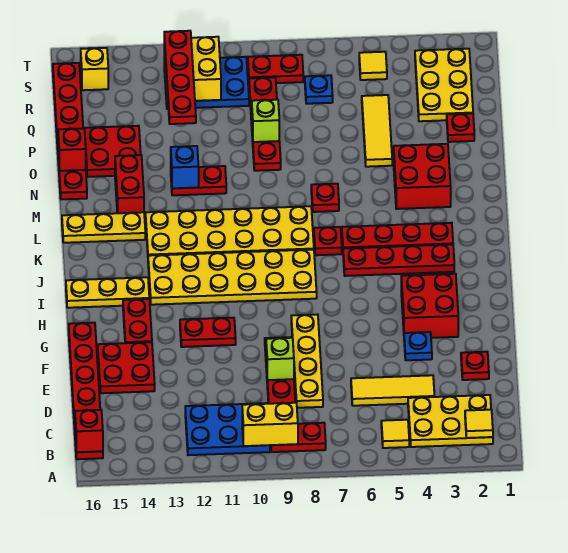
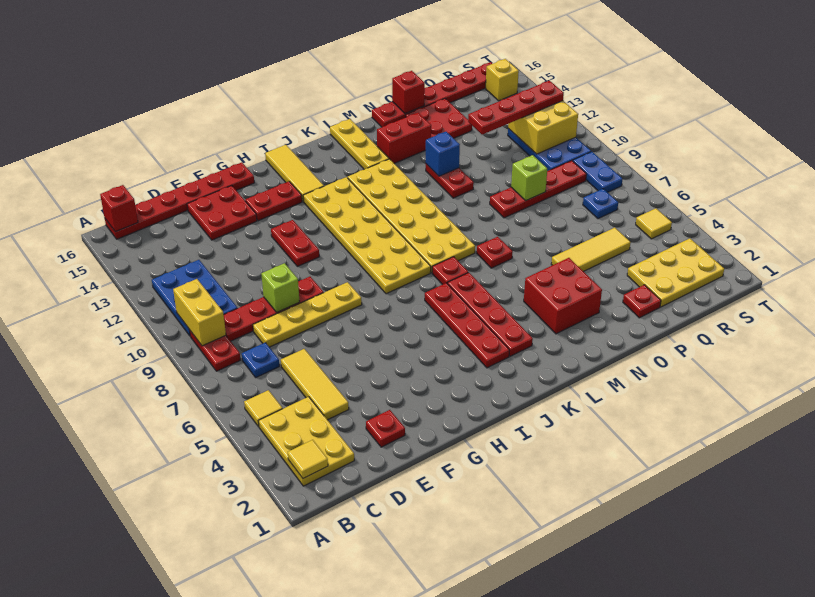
blue plate F4 level 1 -> blue plate C7 level 1
red brick G3:H4 level 1 -> none
yellow plate I14:I16 level 1 -> yellow tile I14:I16 level 1
red plate S8:S9 level 1 -> blue plate S8:S9 level 1

